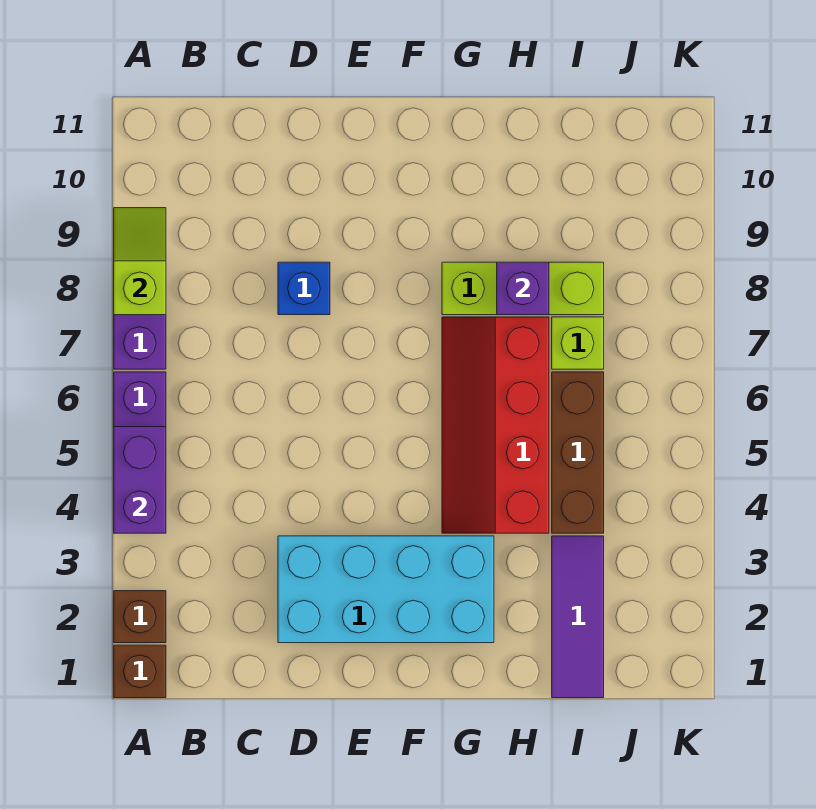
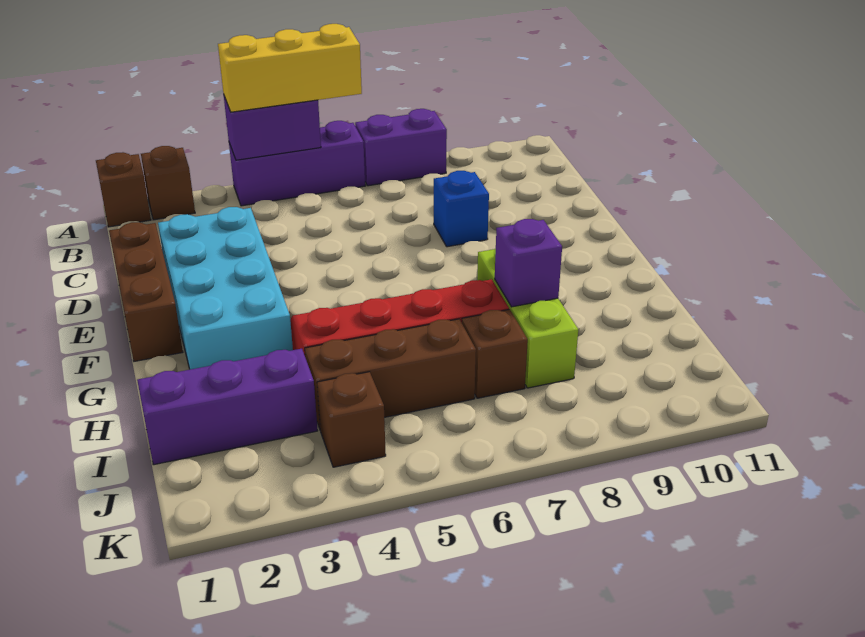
none -> yellow brick A4:A6 level 3
lime slope A8:A9 level 2 top 8 -> none
none -> brown brick D1:F1 level 1
purple tile I1:I3 level 1 -> purple brick I1:I3 level 1
lime brick I7 level 1 -> brown brick I7 level 1
none -> brown brick J4 level 1

